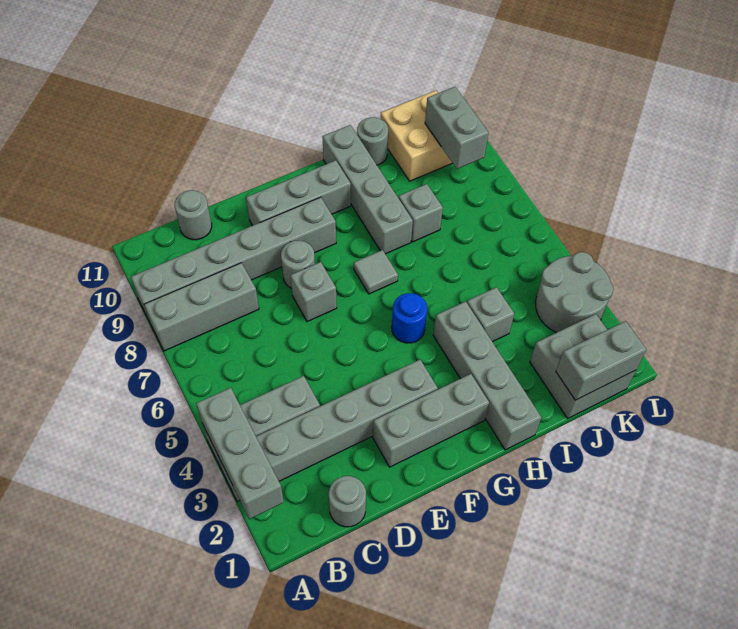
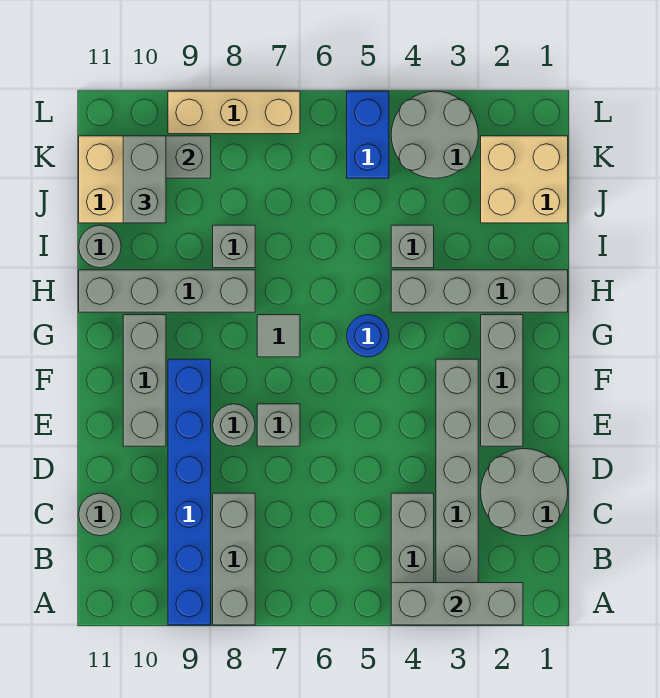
grey brick A9:F9 level 1 -> blue brick A9:F9 level 1
grey round brick C1 level 1 -> grey round brick C1:D2 level 1
grey brick J1:K2 level 1 -> tan brick J1:K2 level 1
grey brick J1:K1 level 2 -> grey brick J10:K10 level 3
none -> blue brick K5:L5 level 1
none -> tan brick L7:L9 level 1

